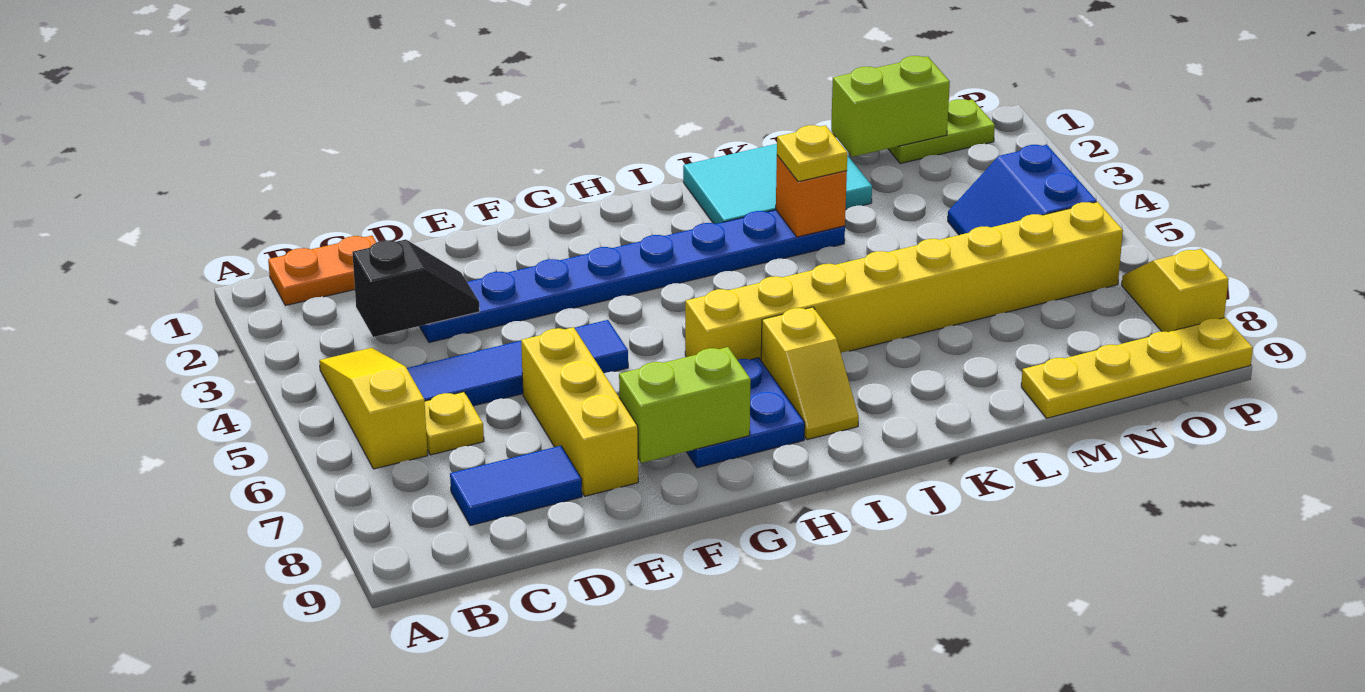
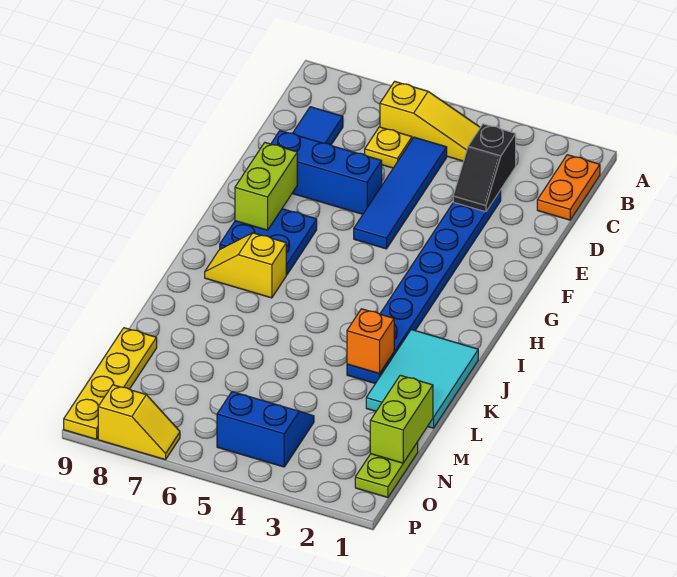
yellow brick E6:E8 level 1 -> blue brick E6:E8 level 1
yellow brick H6:O6 level 1 -> none
yellow plate K3 level 3 -> none

